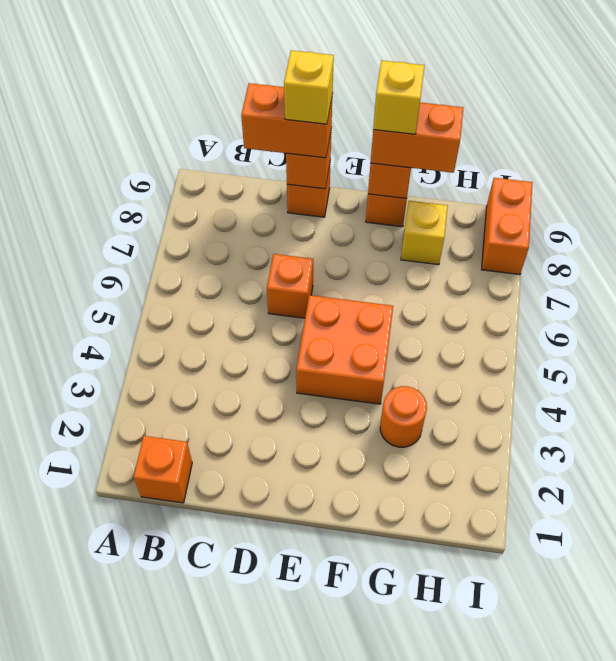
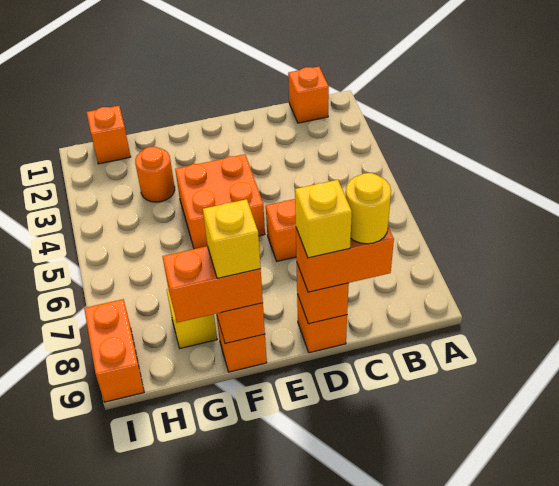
none -> yellow round brick C9 level 4
none -> orange brick H1 level 1

